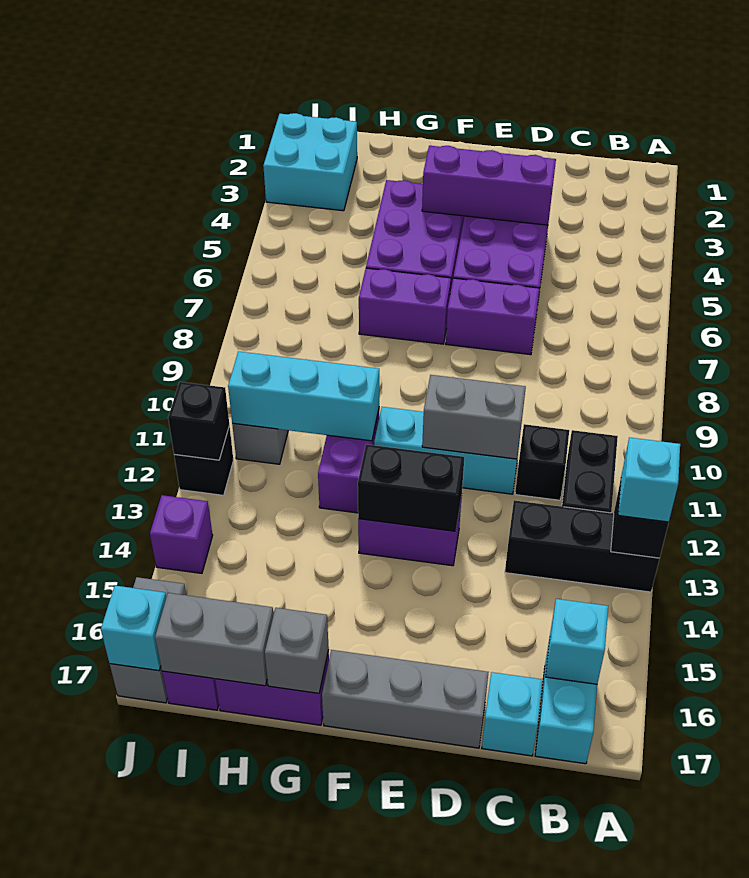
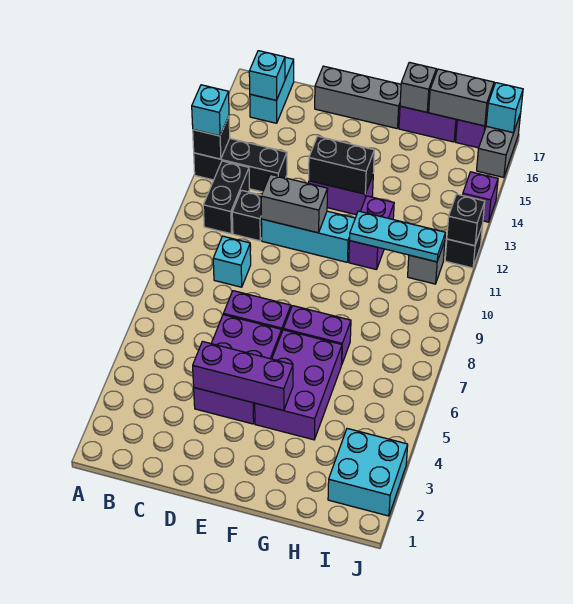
cyan brick C17 level 1 -> cyan brick C9 level 1
cyan brick G11:I11 level 2 -> cyan plate G11:I11 level 2

